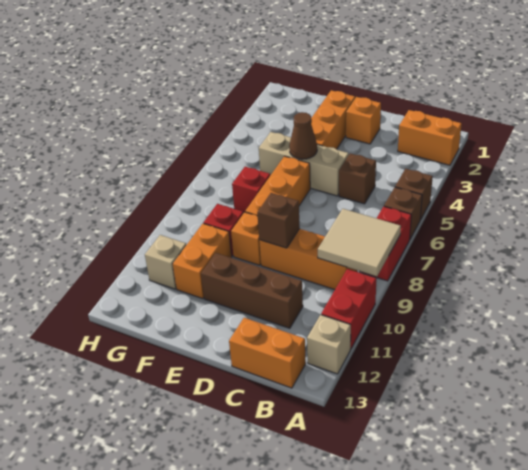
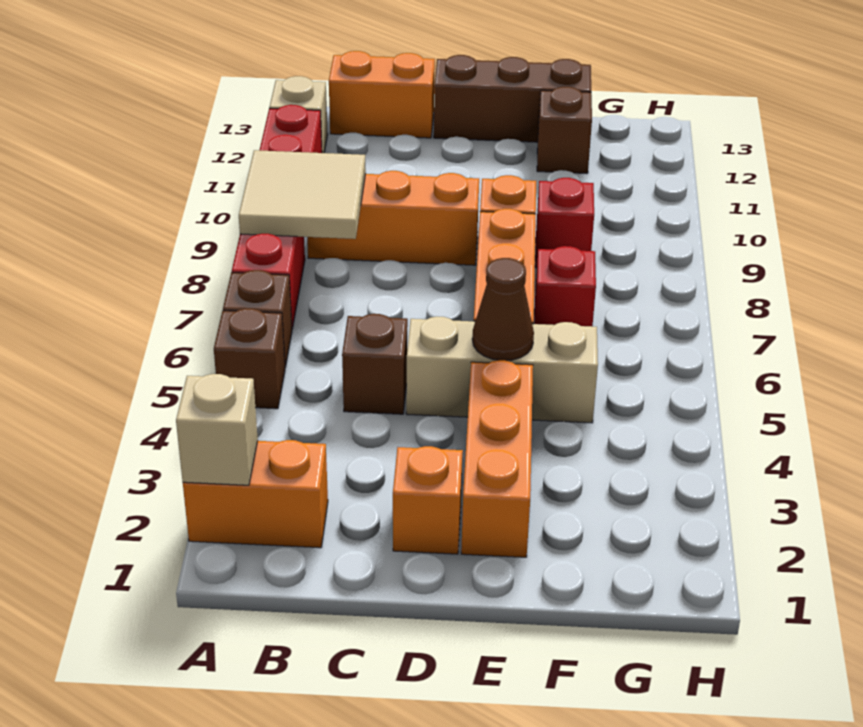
brown brick C11:E11 level 1 -> brown brick D13:F13 level 1
brown brick D9 level 2 -> brown brick F12 level 1
orange brick F10:F11 level 1 -> none
tan brick G11 level 1 -> tan brick A2 level 2

